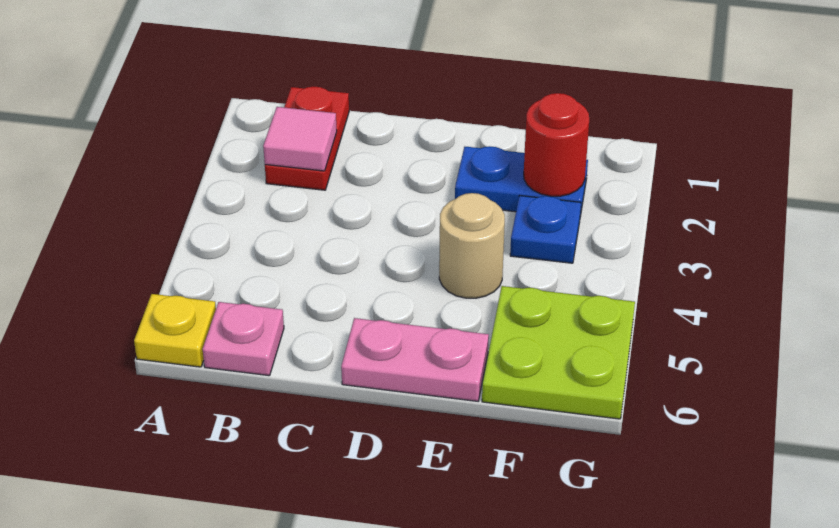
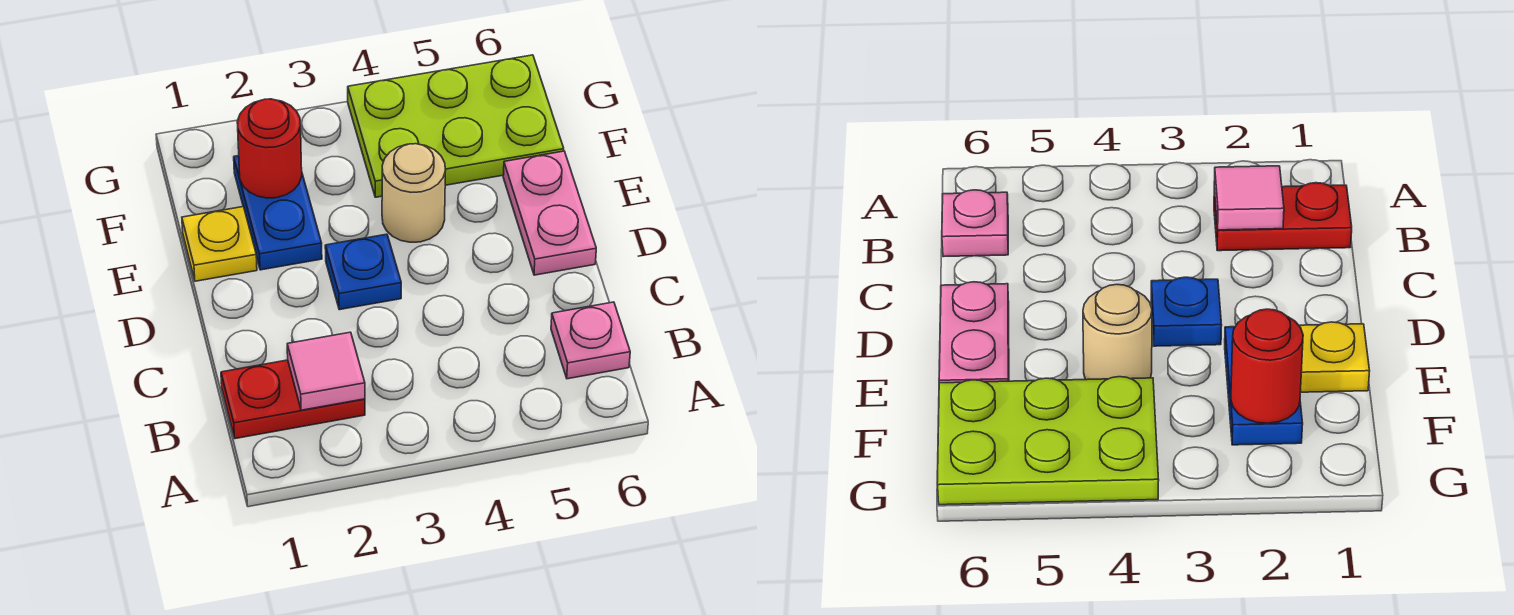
yellow plate A6 level 1 -> yellow plate E1 level 1
blue plate F3 level 1 -> blue plate D3 level 1
lime plate F5:G6 level 1 -> lime plate F4:G6 level 1

